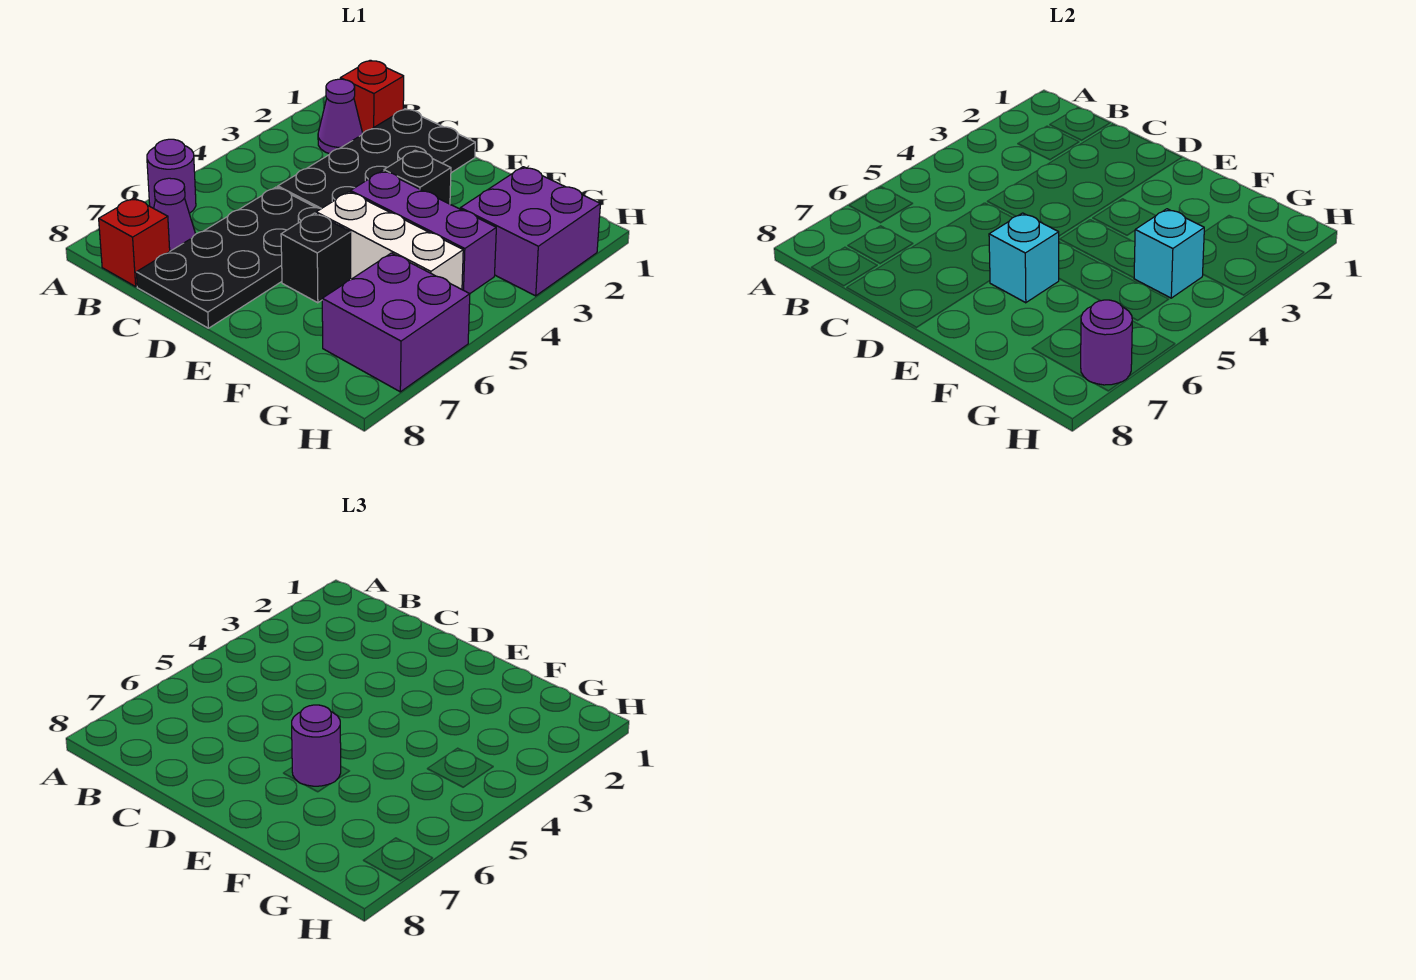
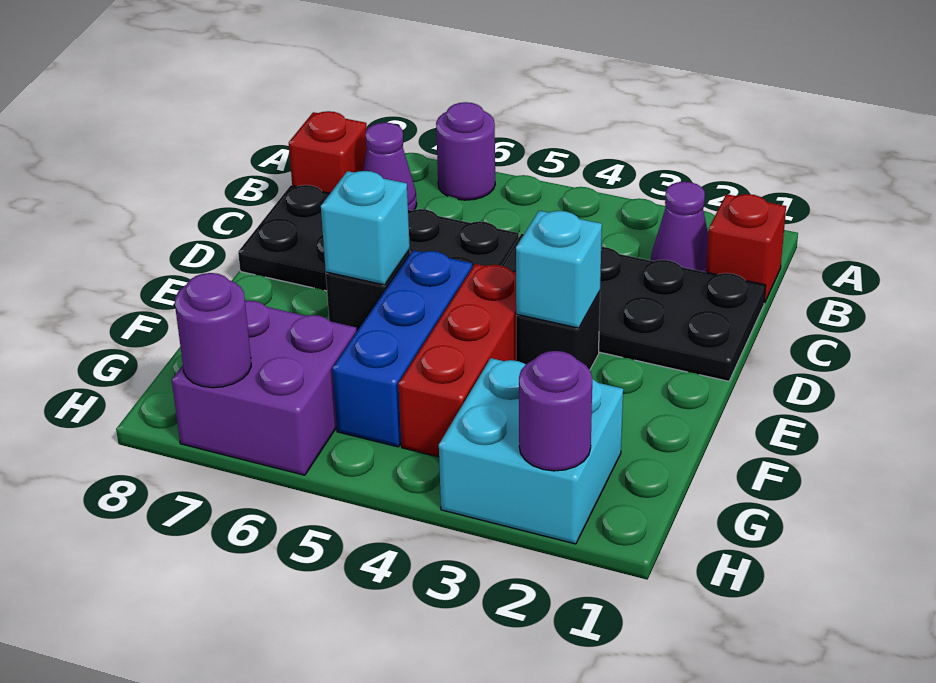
purple brick E4:G4 level 1 -> red brick E4:G4 level 1
white brick E5:G5 level 1 -> blue brick E5:G5 level 1
purple round brick E6 level 3 -> purple round brick H2 level 2
purple brick G2:H3 level 1 -> cyan brick G2:H3 level 1
cyan brick G4 level 2 -> cyan brick E3 level 2

